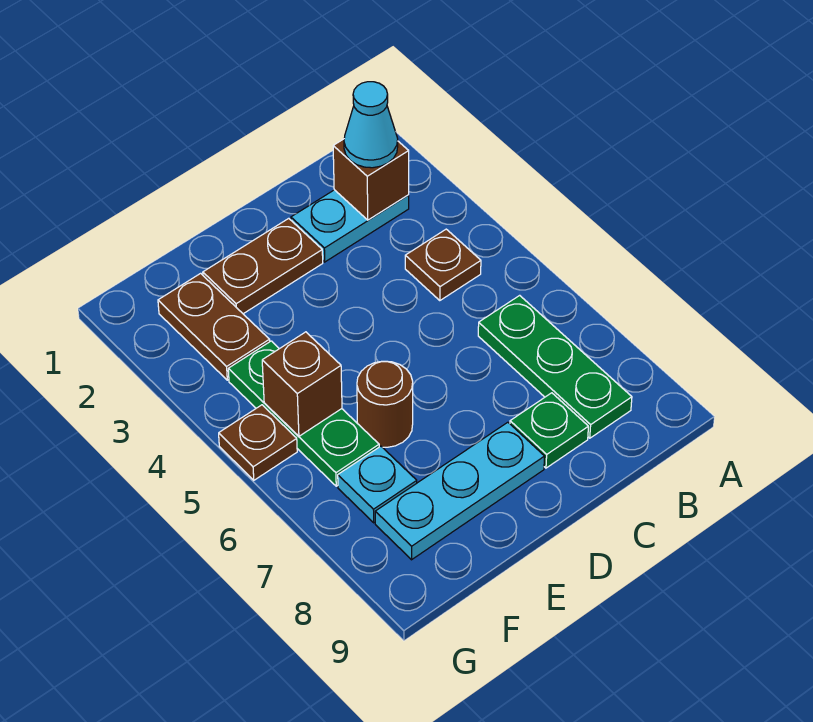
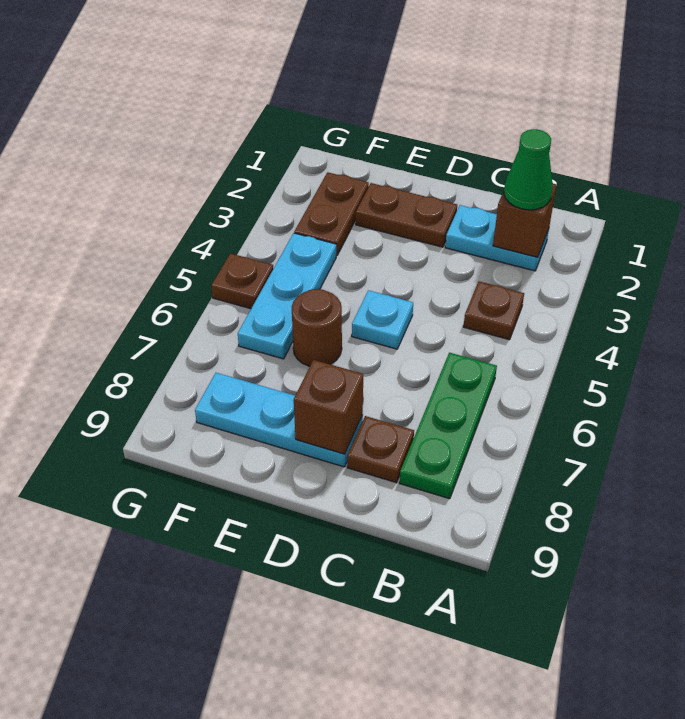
cyan cone B2 level 3 -> green cone B2 level 3
green plate C8 level 1 -> brown plate C8 level 1
green plate F4:F6 level 1 -> cyan plate F4:F6 level 1
brown brick F5 level 2 -> brown brick D8 level 2
cyan plate F7 level 1 -> cyan plate D5 level 1

